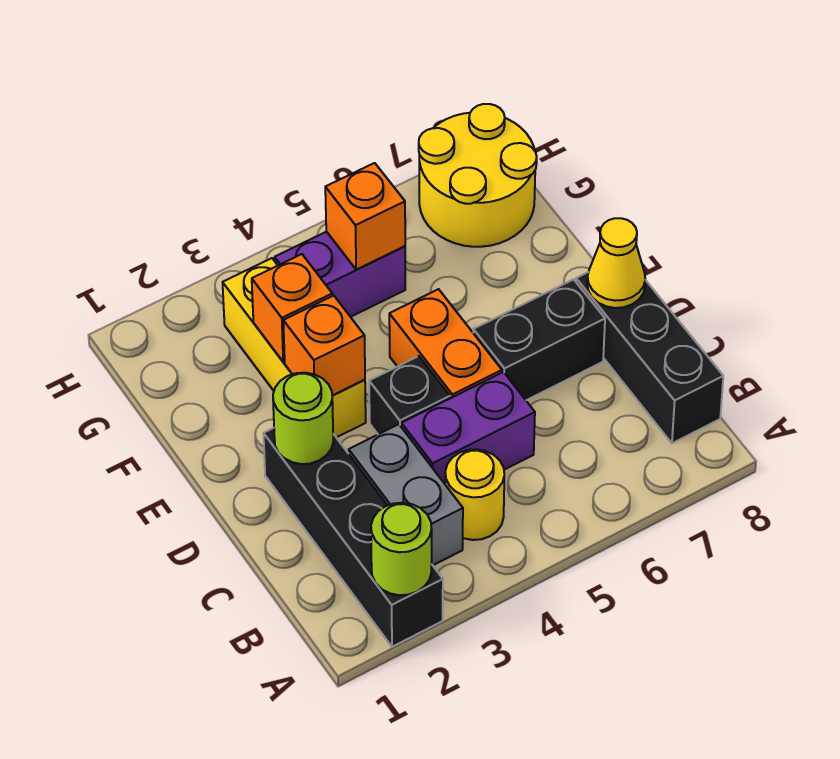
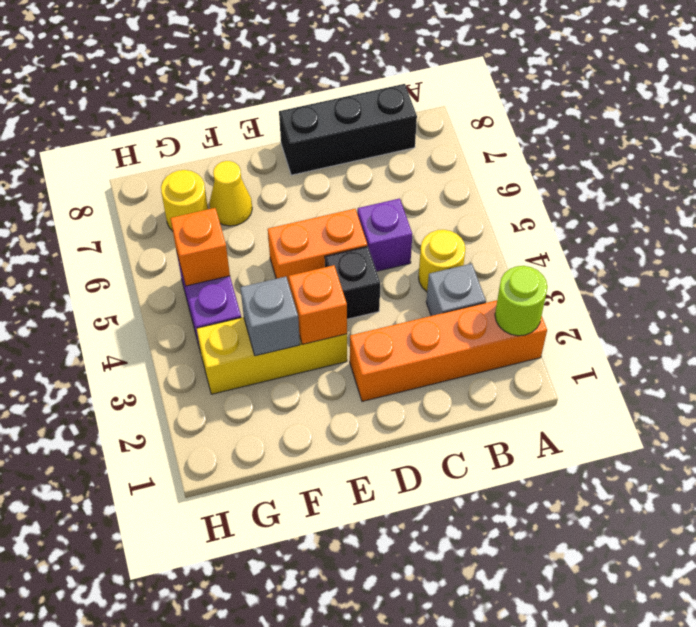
black brick A2:D2 level 1 -> orange brick A2:D2 level 1
grey brick B3:C3 level 1 -> grey brick B3 level 1
purple brick C4:C5 level 1 -> purple brick C5 level 1
lime round brick D2 level 2 -> none
black brick D6:D7 level 1 -> none
yellow cone D8 level 2 -> yellow cone F7 level 1
orange brick F3 level 2 -> grey brick F3 level 2
yellow round brick G7:H8 level 1 -> yellow round brick G7 level 1

